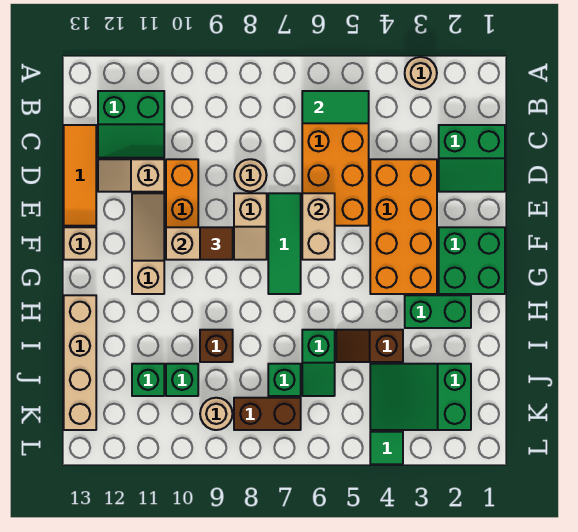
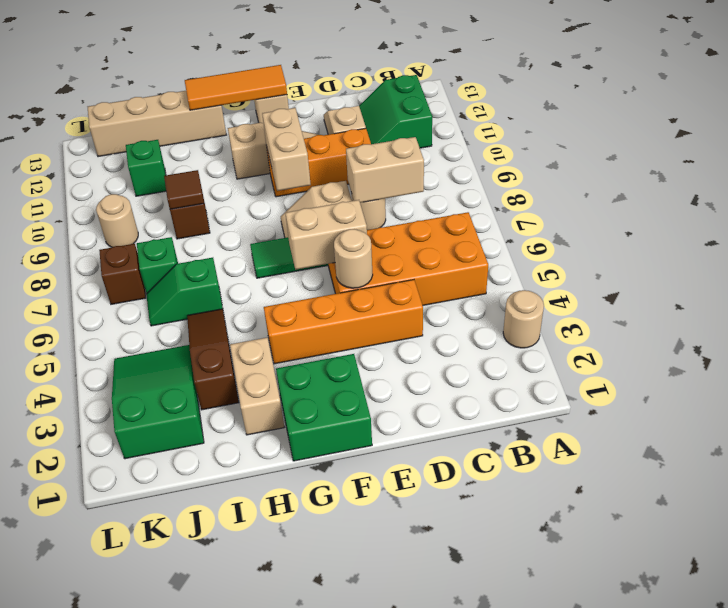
green tile B5:B6 level 2 -> none
green slope C1:D2 level 1 top C -> none
none -> tan brick C8:D8 level 2
orange tile C13:E13 level 1 -> orange tile F13:H13 level 2
orange brick D3:G4 level 1 -> orange brick D4:G4 level 1
none -> tan round brick E5 level 2
brown tile F9 level 3 -> brown tile I9 level 2
green brick H2:H3 level 1 -> tan brick H2:H3 level 1
brown slope I4:I5 level 1 top 4 -> brown slope I3:I5 level 1 top 3
green brick J10 level 1 -> none
brown brick K7:K8 level 1 -> brown brick K7 level 1
green tile L4 level 1 -> none

